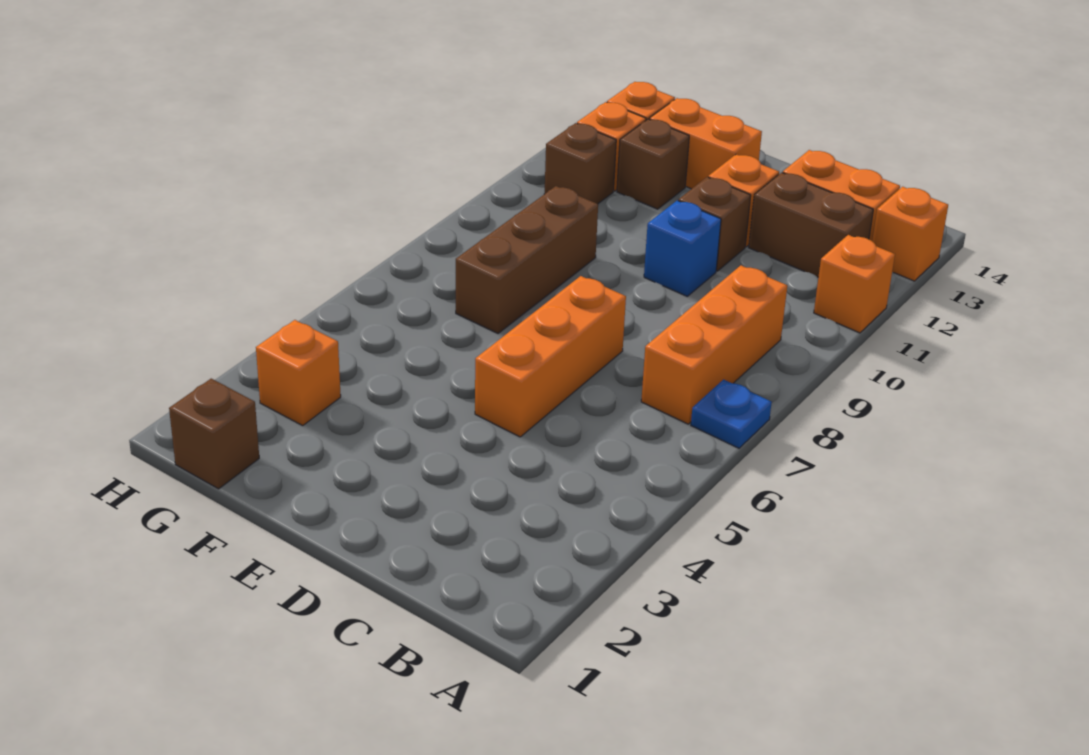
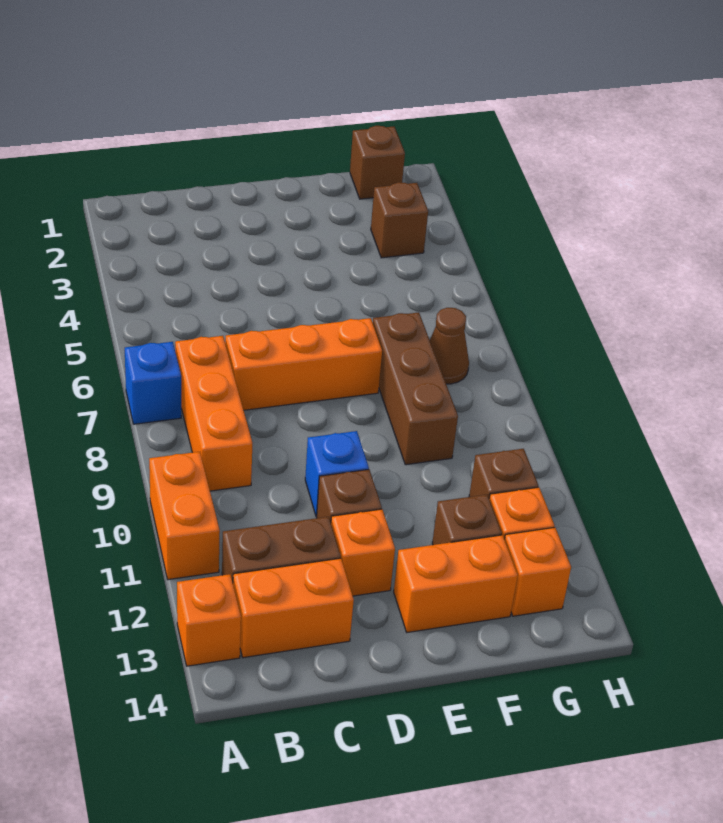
blue plate A7 level 1 -> blue brick A7 level 1
orange brick A11 level 1 -> orange brick A10:A11 level 1
orange brick D5:D7 level 1 -> orange brick C7:E7 level 1
orange brick G3 level 1 -> brown brick G3 level 1
none -> brown cone G7 level 1

